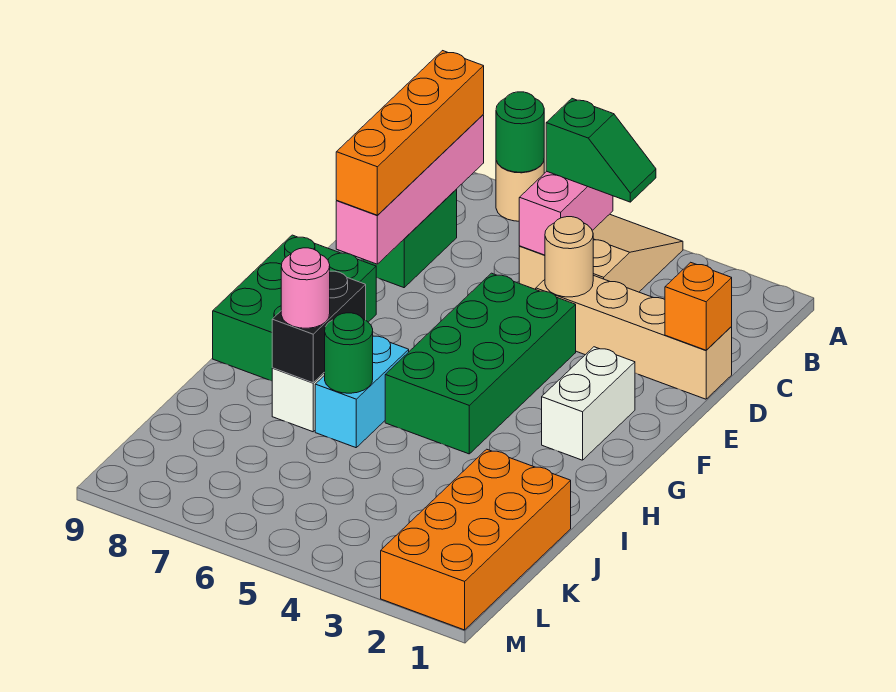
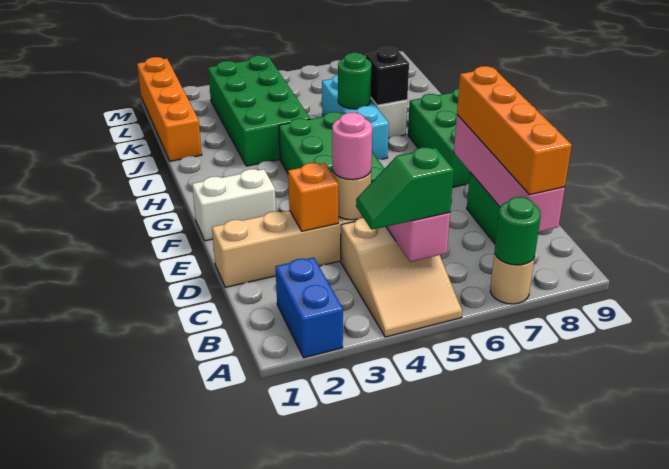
none -> blue brick A2:B2 level 1
orange brick D1 level 2 -> orange brick D3 level 2
white brick F2:G2 level 1 -> white brick F1:F2 level 1
cyan brick H6:I6 level 1 -> cyan brick H6:J6 level 1
black brick H7:I7 level 2 -> black brick I7 level 2
none -> green brick I3:L4 level 1
pink round brick I7 level 3 -> pink round brick D4 level 3
orange brick J1:M2 level 1 -> orange brick J1:M1 level 1

